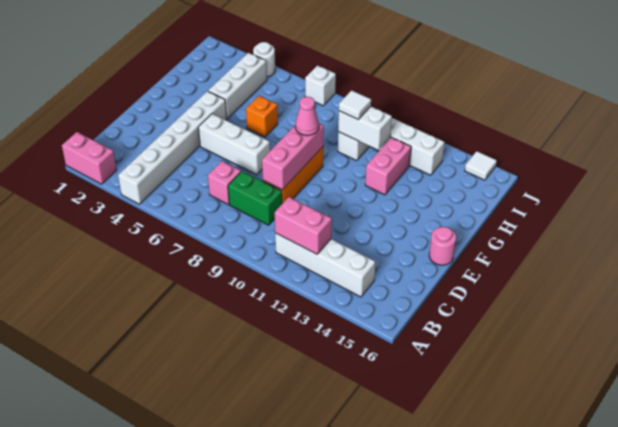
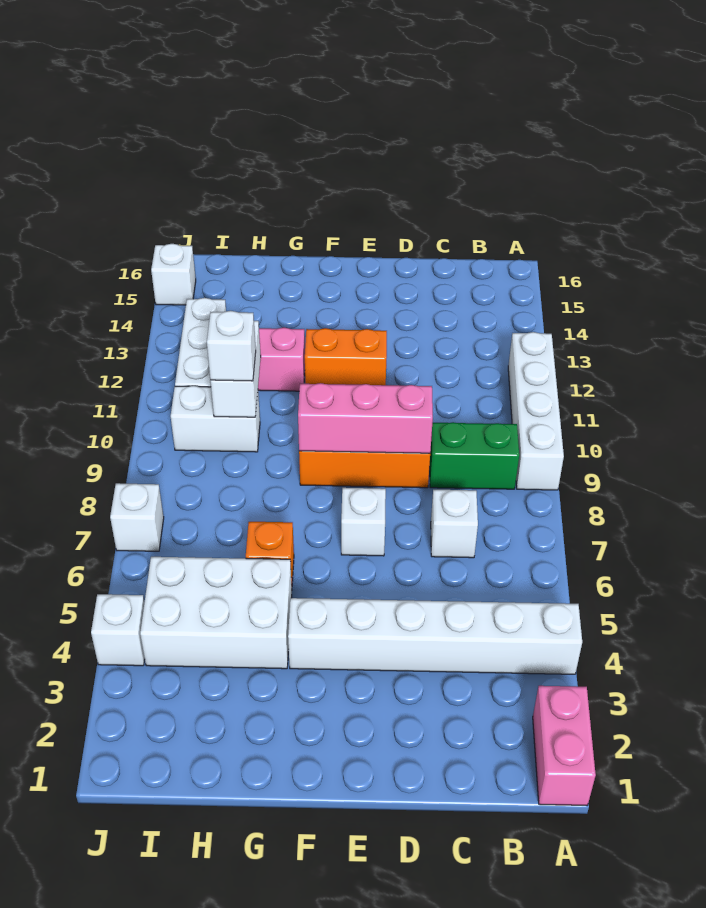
white brick B11:B14 level 1 -> white brick A9:A12 level 1
pink brick B11:B12 level 2 -> none
pink brick C7 level 1 -> white brick C7 level 1
green brick C8:C9 level 1 -> green brick B9:C9 level 1
white brick E5:E7 level 1 -> white brick E7 level 1
none -> orange brick E12:F12 level 1
pink round brick E16 level 1 -> none
pink cone F9 level 3 -> none
white brick G4:I4 level 1 -> white brick G4:I5 level 1
white tile H10 level 3 -> white brick H10 level 3
white round brick J4 level 1 -> white brick J4 level 1
white tile J15 level 1 -> white brick J15 level 1

